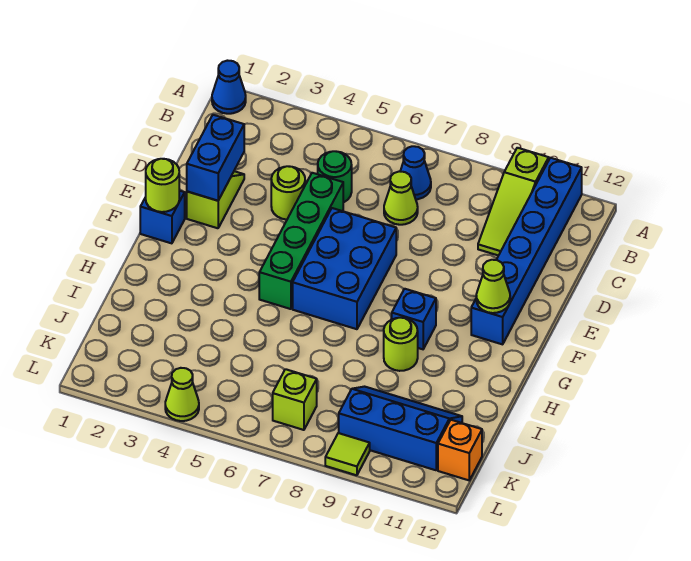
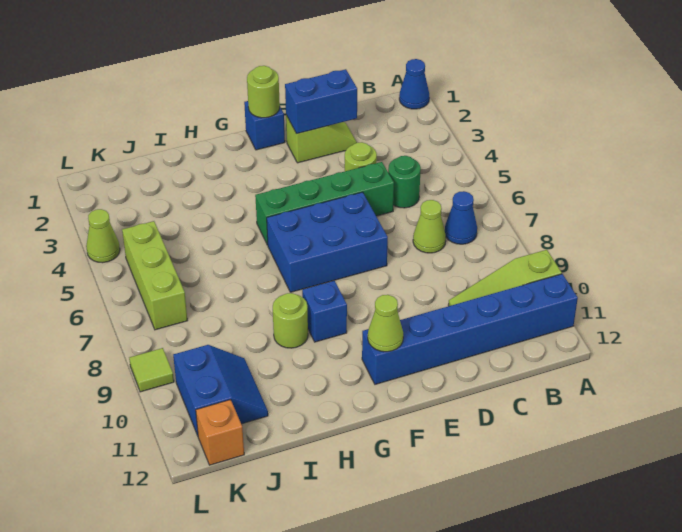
blue slope J9:K11 level 1 top K -> blue slope J10:K11 level 1 top K
lime brick K7 level 1 -> lime brick K5:K7 level 1

